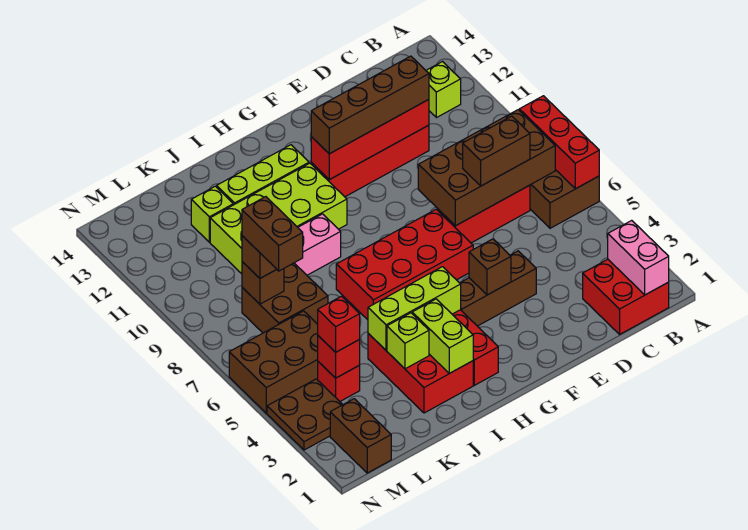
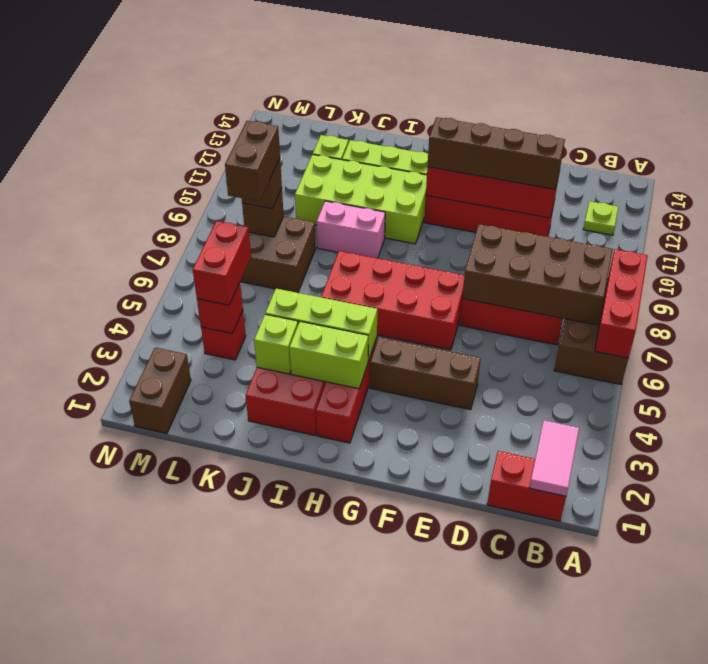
red brick B1:C2 level 1 -> red brick B1:C1 level 1
pink brick B1:B2 level 2 -> pink tile B1:B2 level 2
lime brick B12 level 1 -> lime plate B12 level 1
brown brick C7:D7 level 3 -> none
brown brick F4 level 2 -> none
lime brick I2:I3 level 2 -> lime brick H3:I3 level 2
red brick L4 level 3 -> red brick L4:L5 level 3
brown brick L5:N6 level 1 -> none
brown plate M3:N4 level 1 -> none

